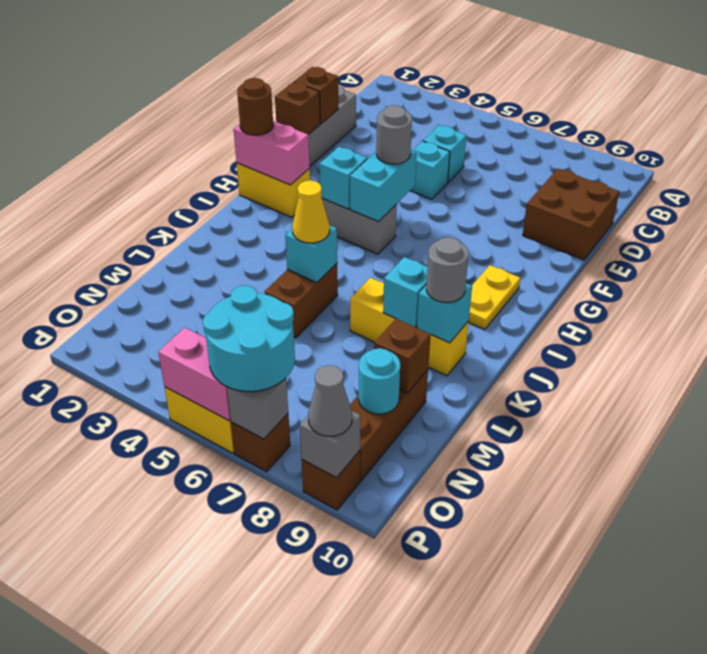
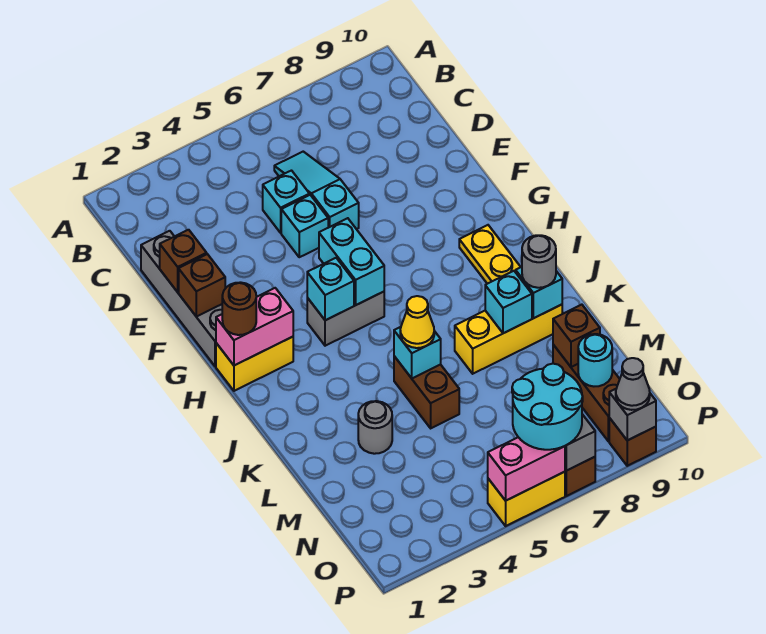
none -> cyan slope C6:E6 level 1 top E
brown brick D9:E10 level 1 -> none
grey round brick G5 level 3 -> grey round brick L3 level 1

